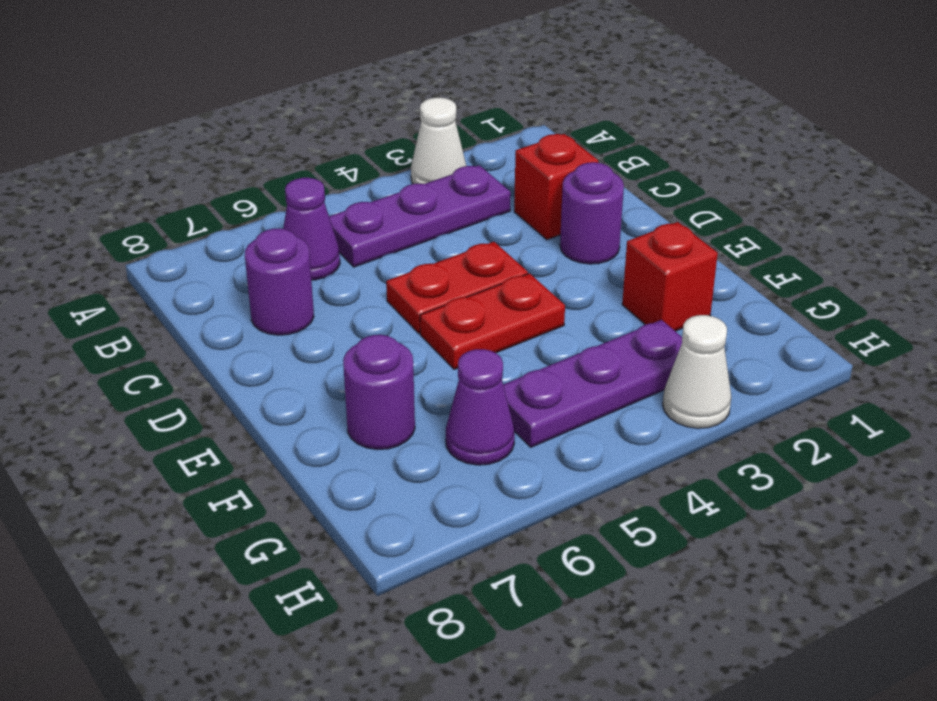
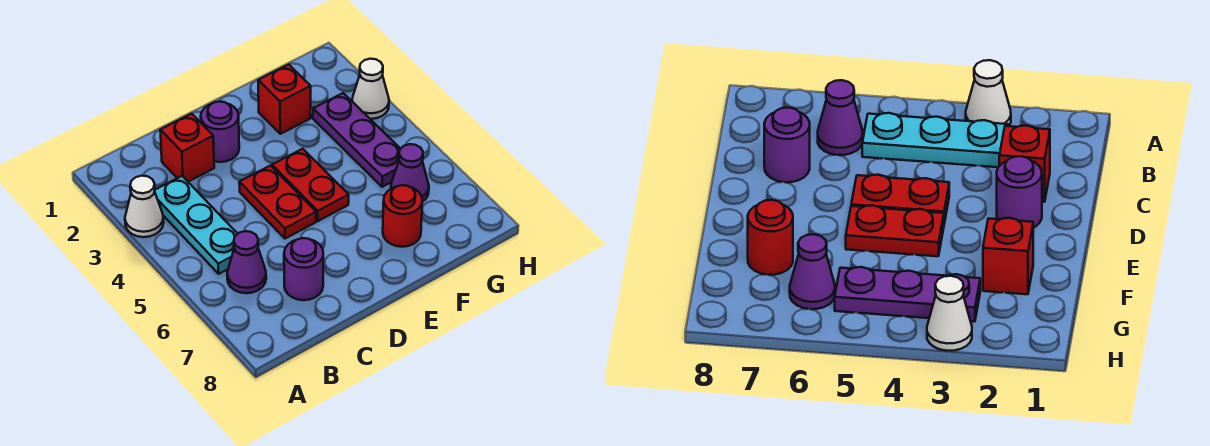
purple plate B3:B5 level 1 -> cyan plate B3:B5 level 1
purple round brick F7 level 1 -> red round brick F7 level 1

